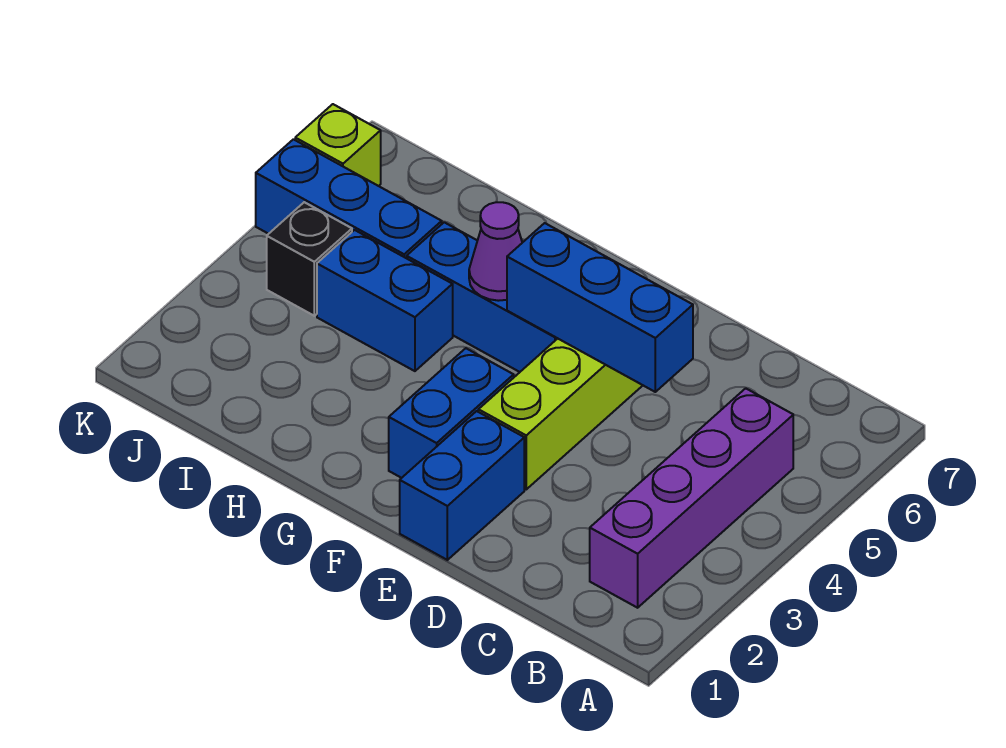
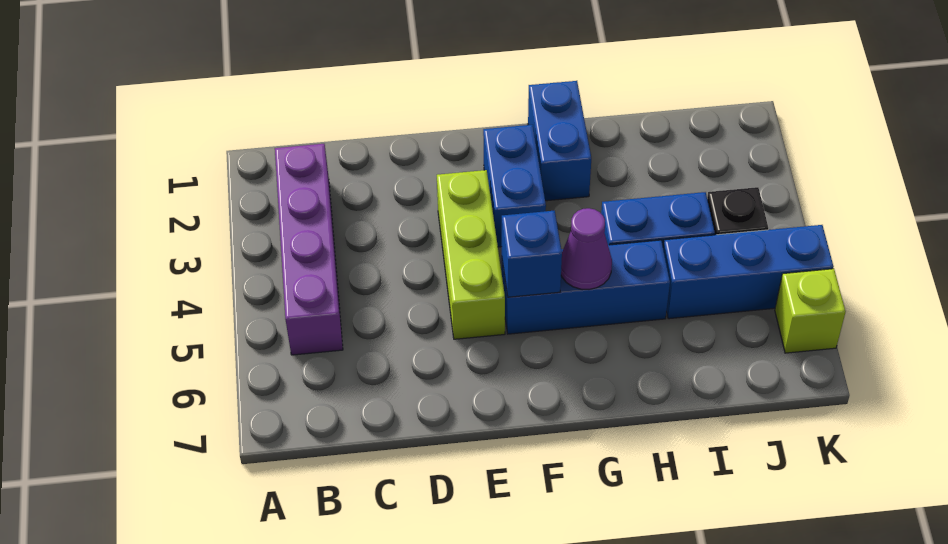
blue brick D5:F5 level 2 -> blue brick F5 level 2
blue brick E1:E2 level 1 -> blue brick G1:G2 level 1

